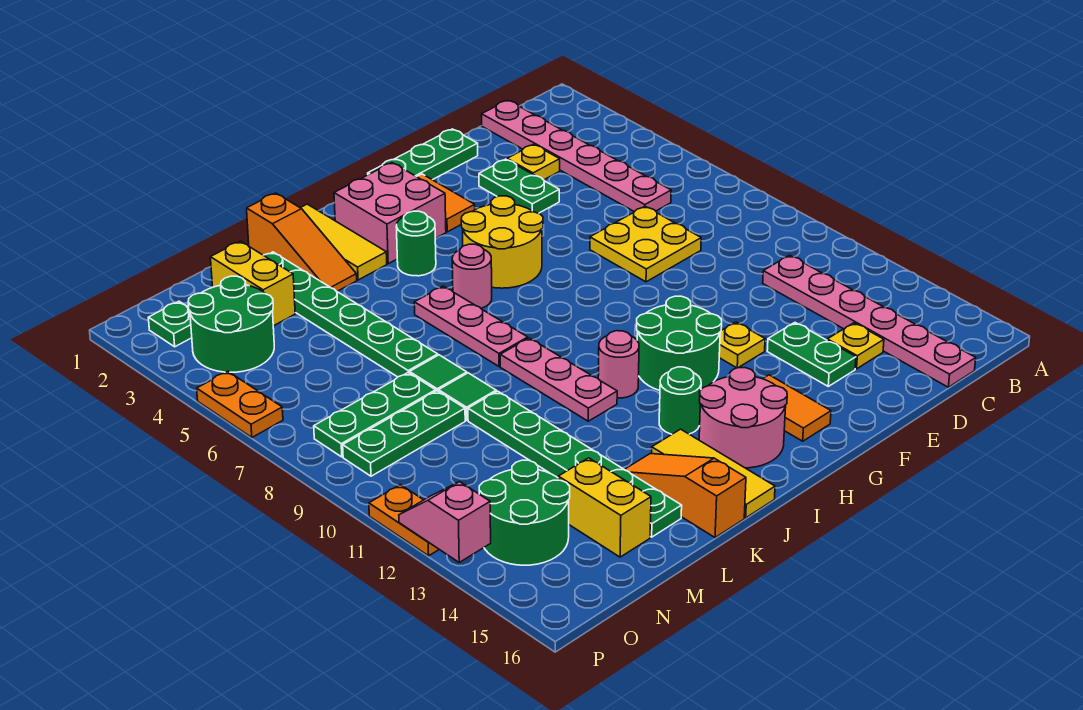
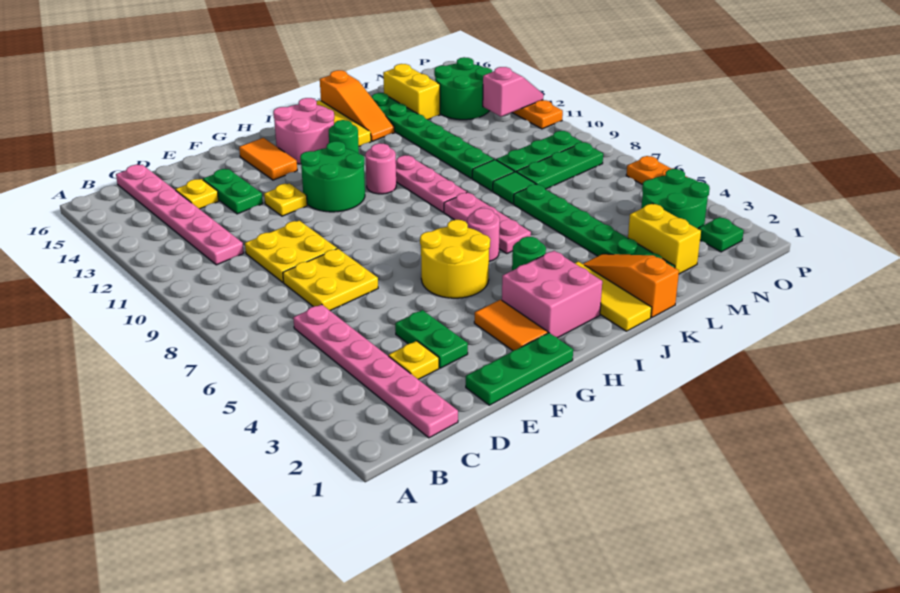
none -> yellow plate D9:E10 level 1
pink slope P12:P13 level 2 top 13 -> pink slope O12:P12 level 2 top O

